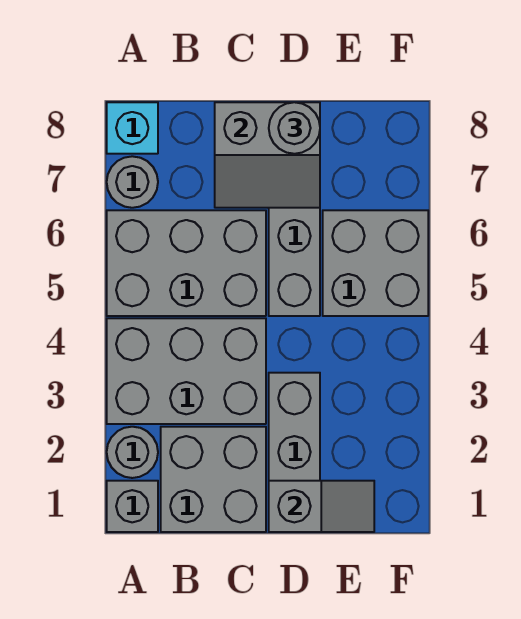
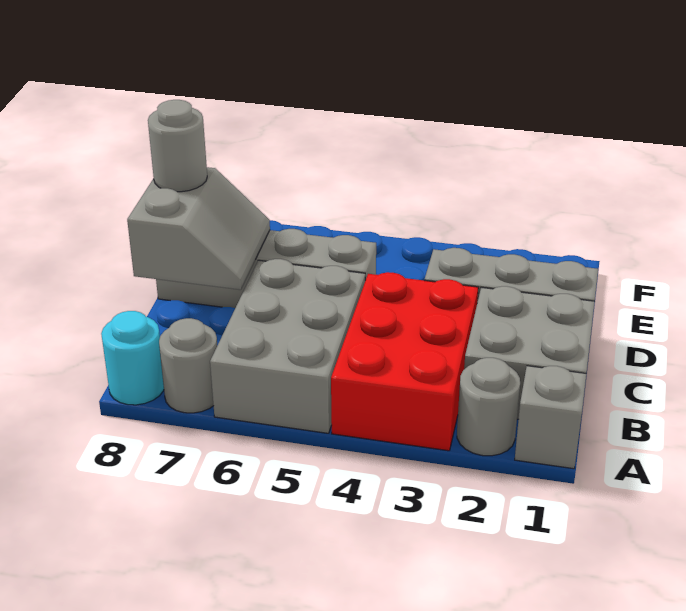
grey brick A3:C4 level 1 -> red brick A3:C4 level 1
cyan brick A8 level 1 -> cyan round brick A8 level 1
grey slope D1:E1 level 2 top D -> none
grey brick E5:F6 level 1 -> none

